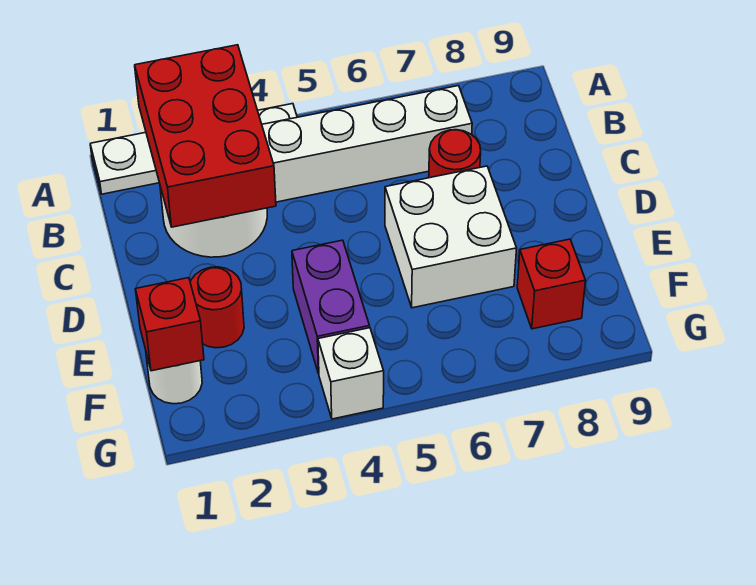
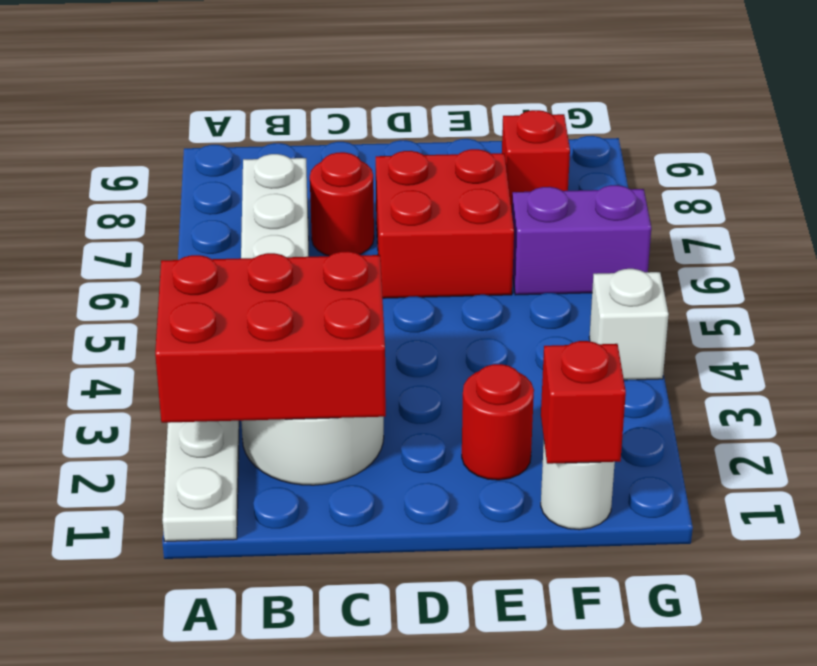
white brick D6:E7 level 1 -> red brick D6:E7 level 1
purple brick E4:F4 level 1 -> purple brick F6:G6 level 1

